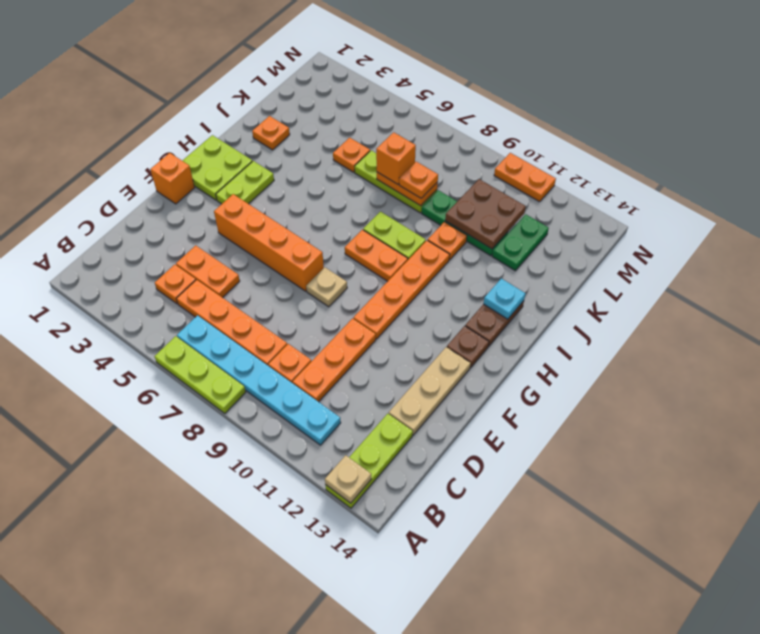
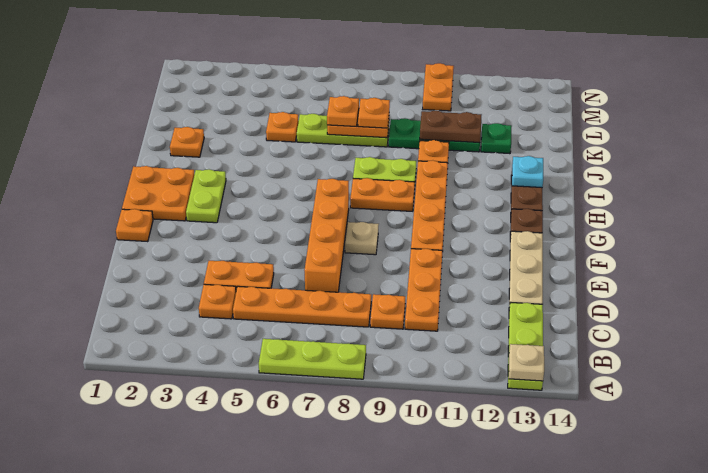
cyan plate B6:B11 level 1 -> none
orange brick F1 level 1 -> orange plate F1 level 1
orange brick F4:F7 level 1 -> orange brick D7:G7 level 1
lime plate G1:H2 level 1 -> orange plate G1:H2 level 1
orange brick K7 level 3 -> orange plate K7 level 3
brown plate K10:L11 level 2 -> brown plate K10:K11 level 2
green plate K12:L12 level 1 -> green plate K12 level 1
orange plate N10:N11 level 1 -> orange plate M10:N10 level 1

